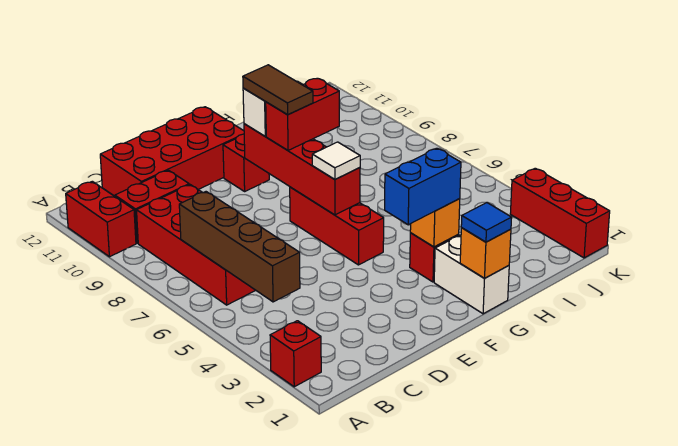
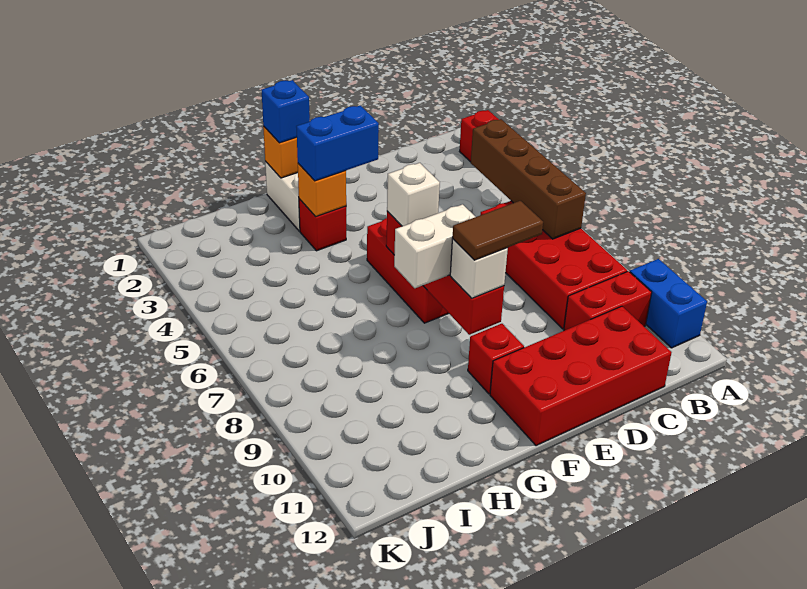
red brick A10:A11 level 1 -> blue brick A10:A11 level 1
white tile F6 level 3 -> white brick F6 level 3
red brick F8:G8 level 3 -> white brick F8:G8 level 3
brown tile F8:F9 level 4 -> brown tile E9:F9 level 4
blue tile G1 level 3 -> blue brick G1 level 3
red brick K1:K3 level 1 -> none

